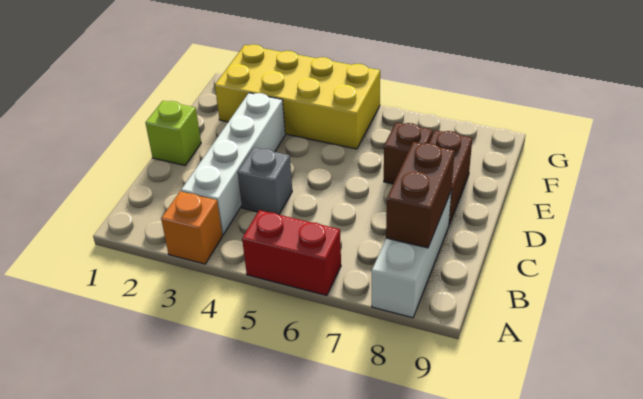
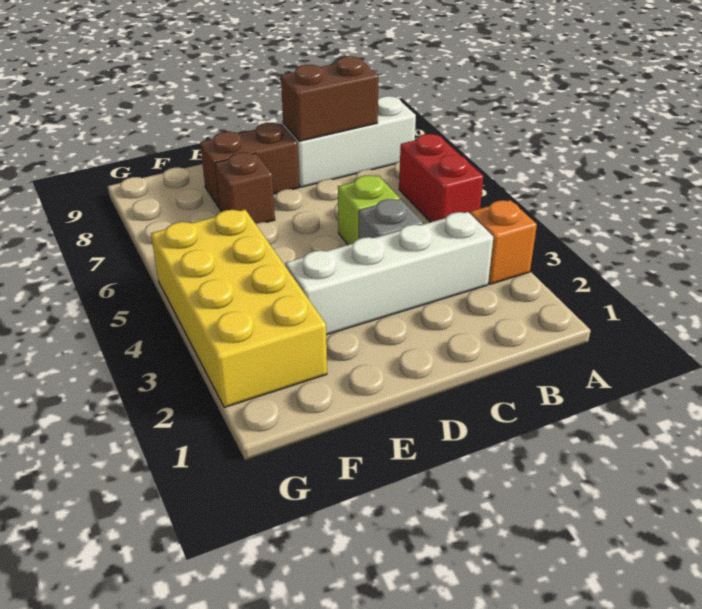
lime brick D1 level 1 -> lime brick C5 level 1

